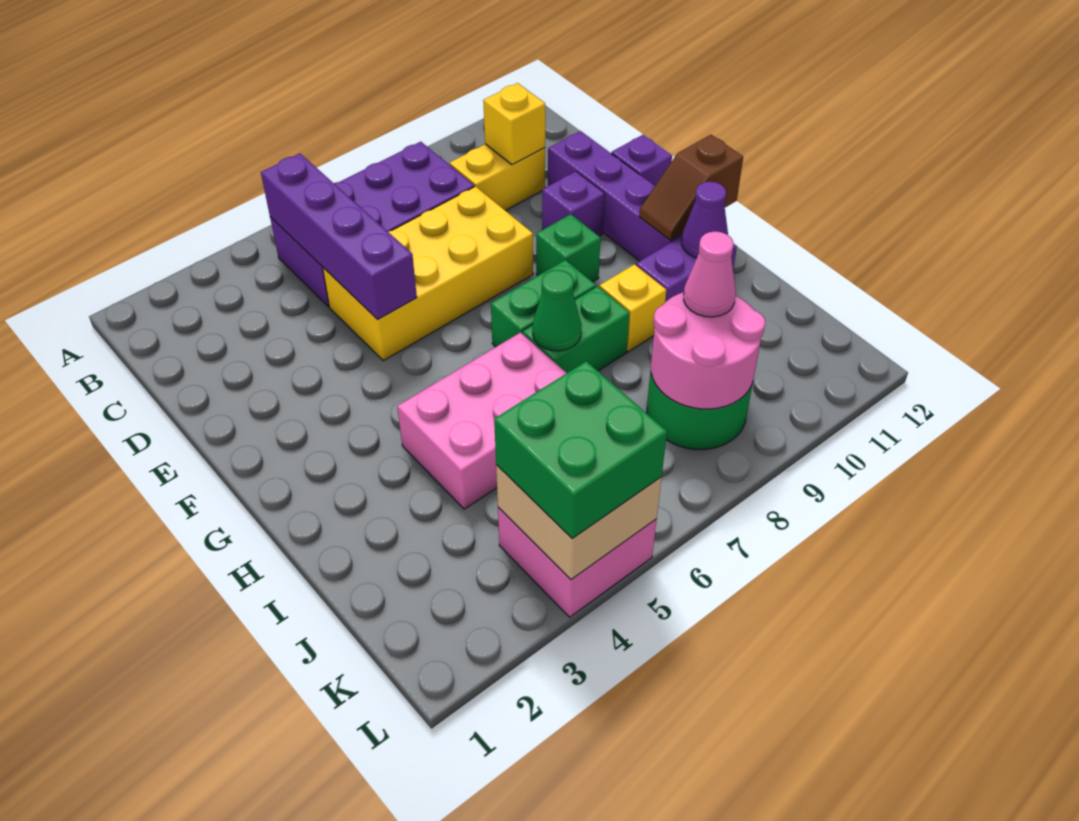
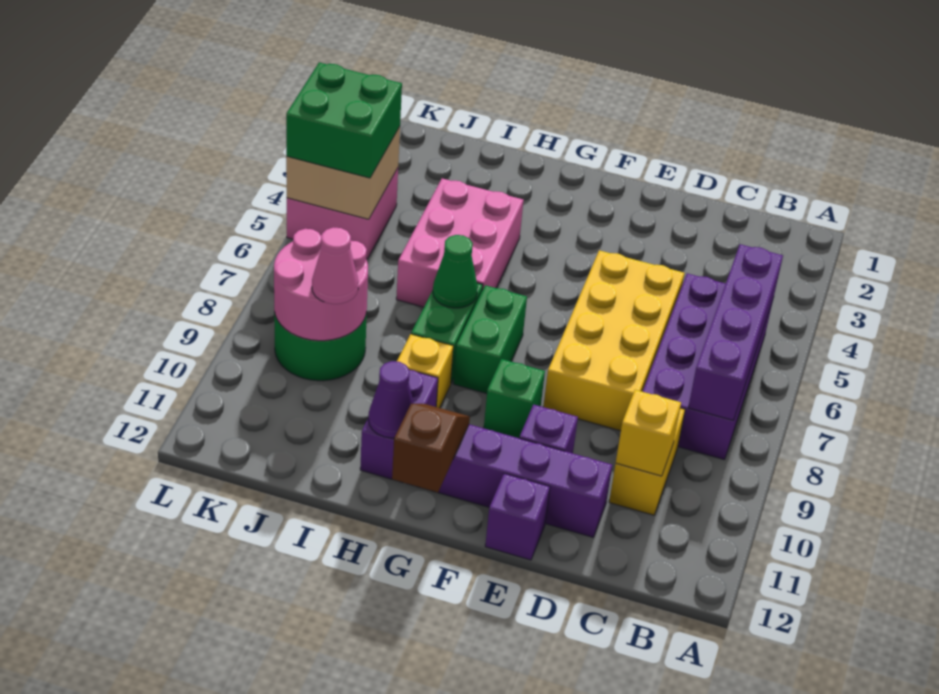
purple brick B5:E5 level 2 -> purple brick B5:B8 level 2

